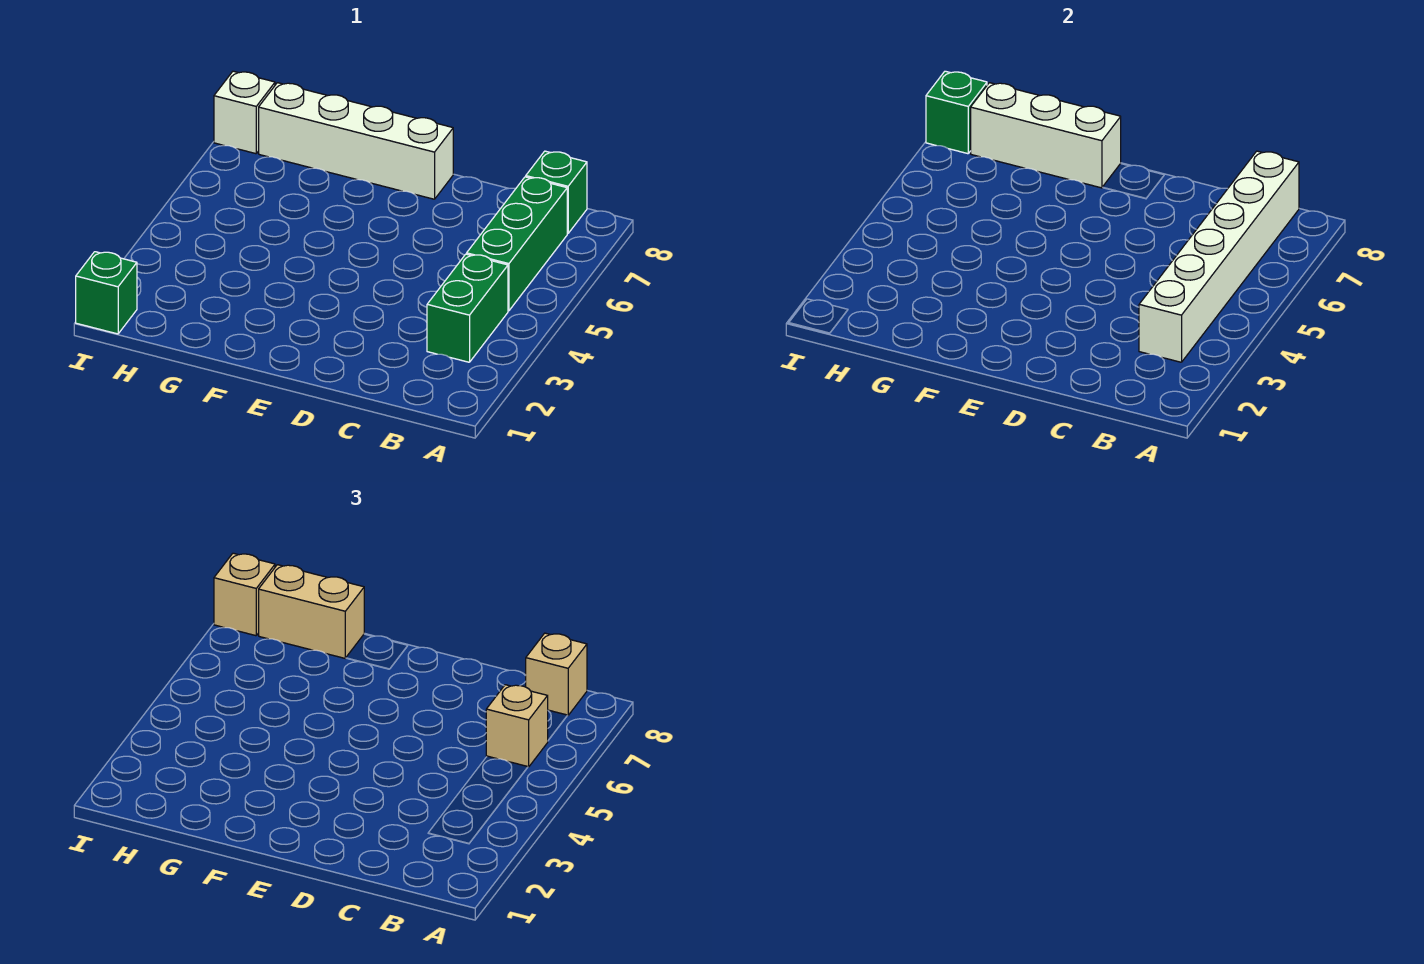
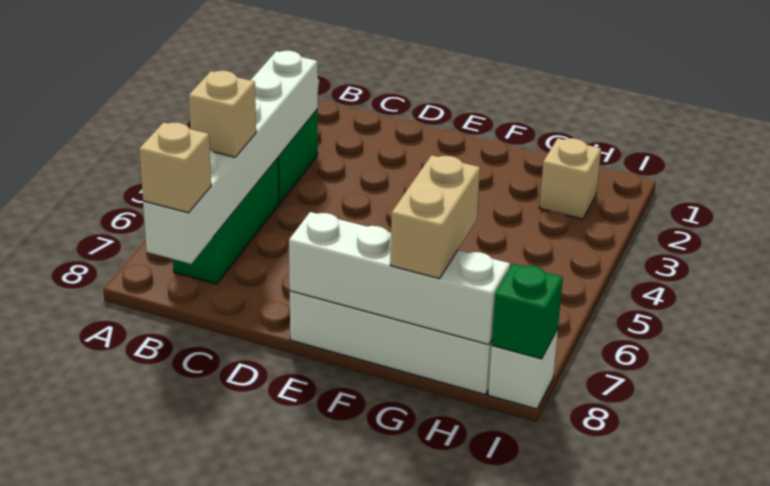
green brick B8 level 1 -> none
white brick F8:H8 level 2 -> white brick E8:H8 level 2
tan brick G8:H8 level 3 -> tan brick G7:G8 level 3
green brick I1 level 1 -> none
tan brick I8 level 3 -> tan brick H2 level 1

